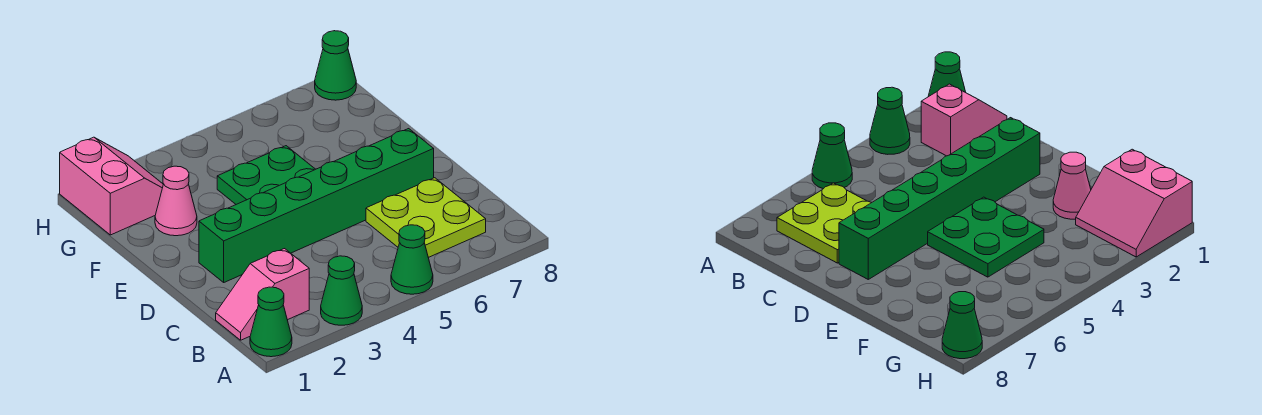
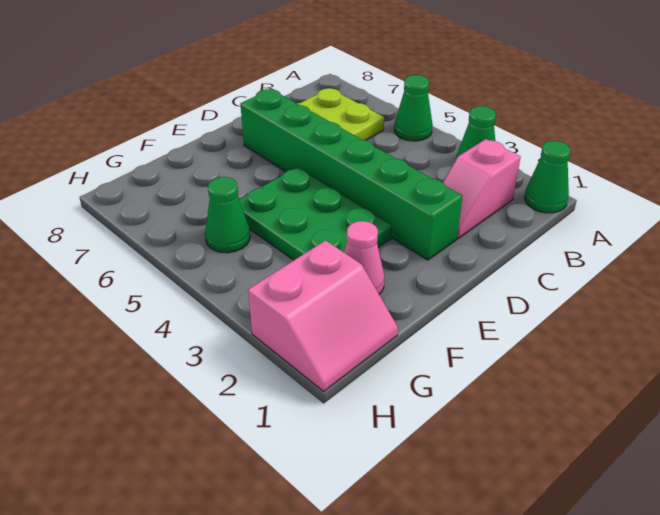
pink slope B1:B2 level 1 top 2 -> pink slope B2:C2 level 1 top B
green plate E4:F5 level 1 -> green plate E3:F5 level 1
pink slope G1:H2 level 1 top 1 -> pink slope G1:H2 level 1 top 2
green cone H8 level 1 -> green cone G5 level 1

